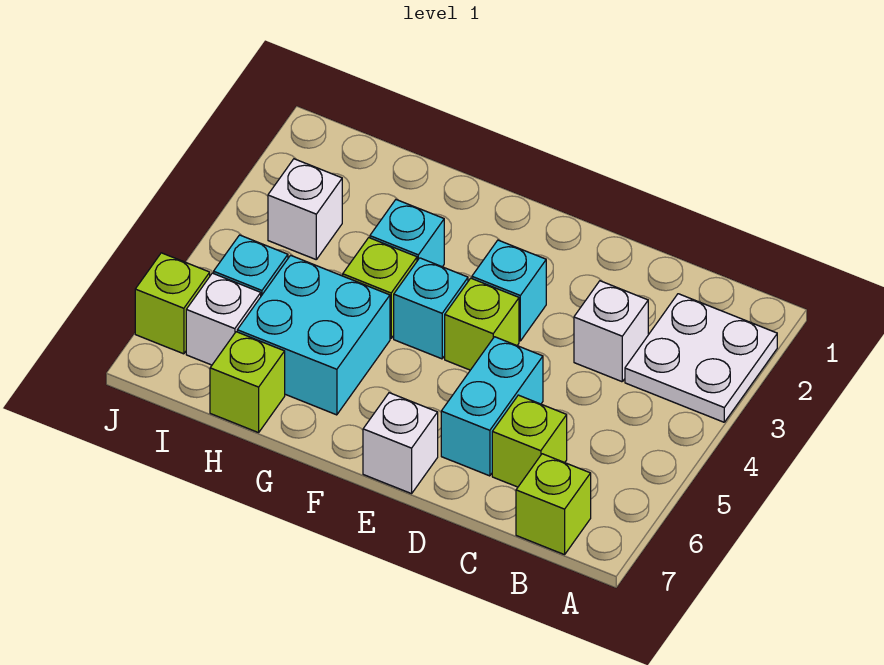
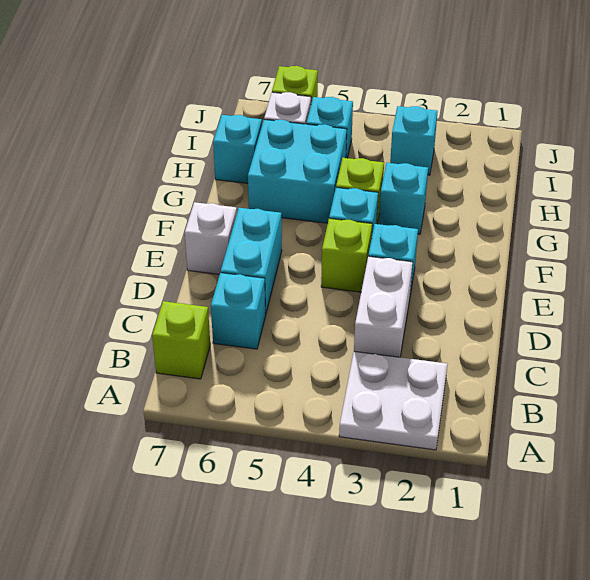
white brick C3 level 1 -> white brick C3:D3 level 1
lime brick C6 level 1 -> cyan brick C6 level 1
cyan brick D5:D6 level 1 -> cyan brick D6:E6 level 1
lime brick H7 level 1 -> cyan brick H7 level 1
white brick I3 level 1 -> cyan brick I3 level 1

